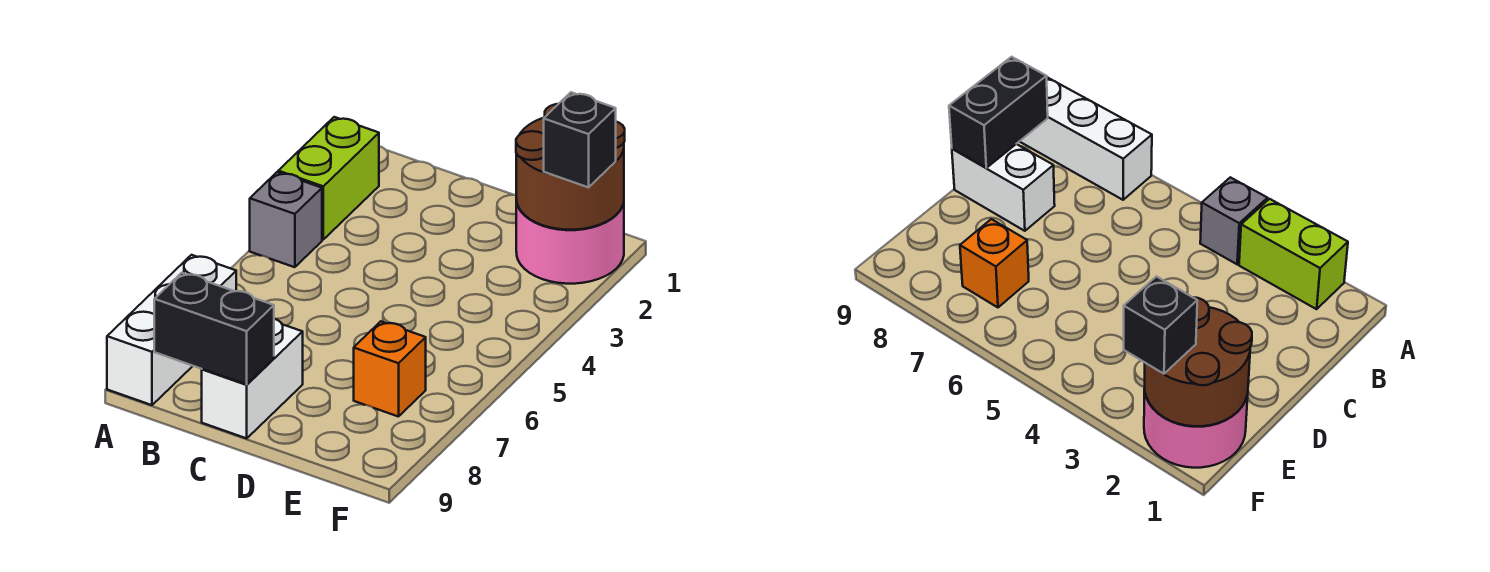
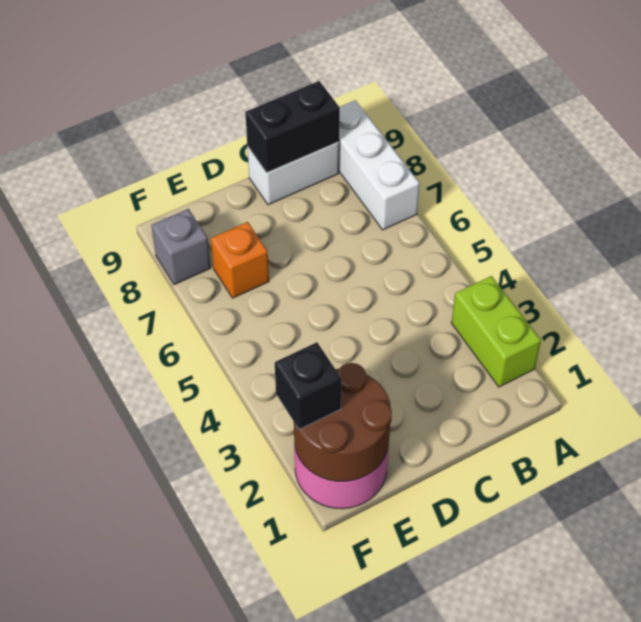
grey brick A4 level 1 -> grey brick F8 level 1
white brick C8:C9 level 1 -> white brick B9:C9 level 1

